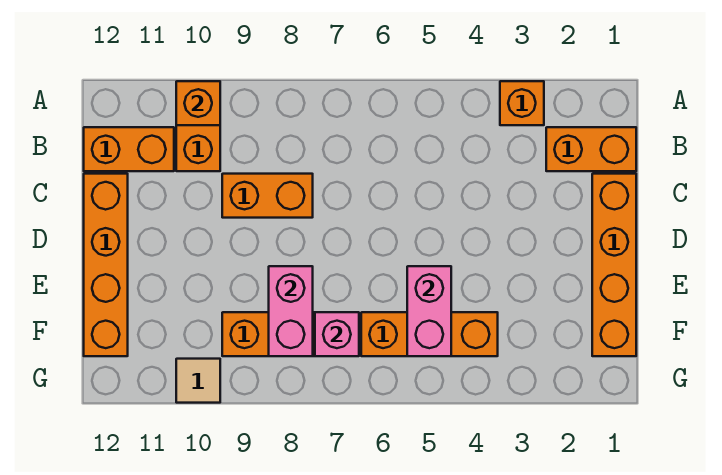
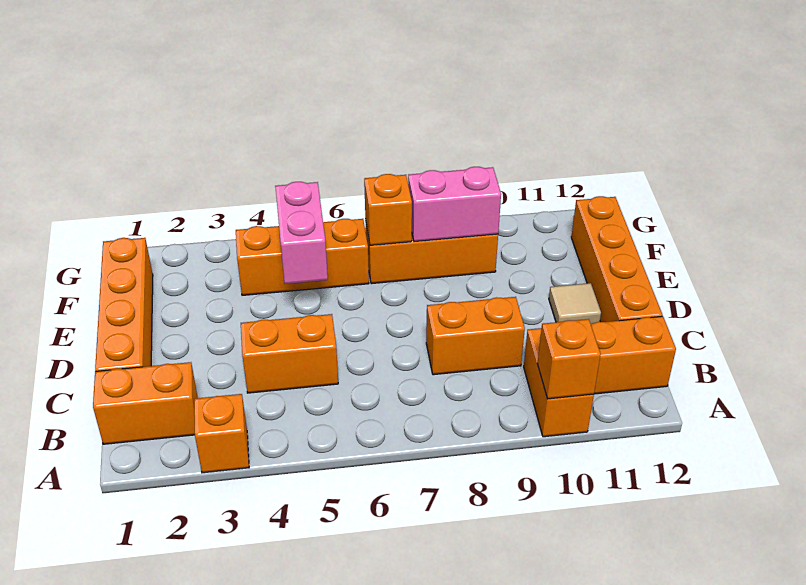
none -> orange brick C4:C5 level 1
pink brick E8:F8 level 2 -> pink brick F8:F9 level 2
pink brick F7 level 2 -> orange brick F7 level 2
tan tile G10 level 1 -> tan tile D11 level 1

